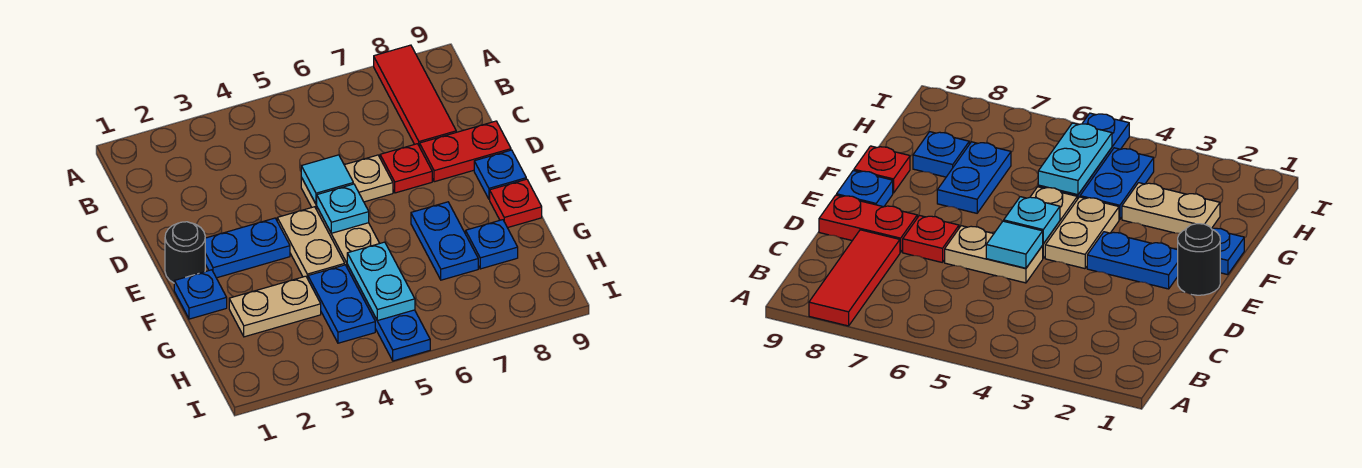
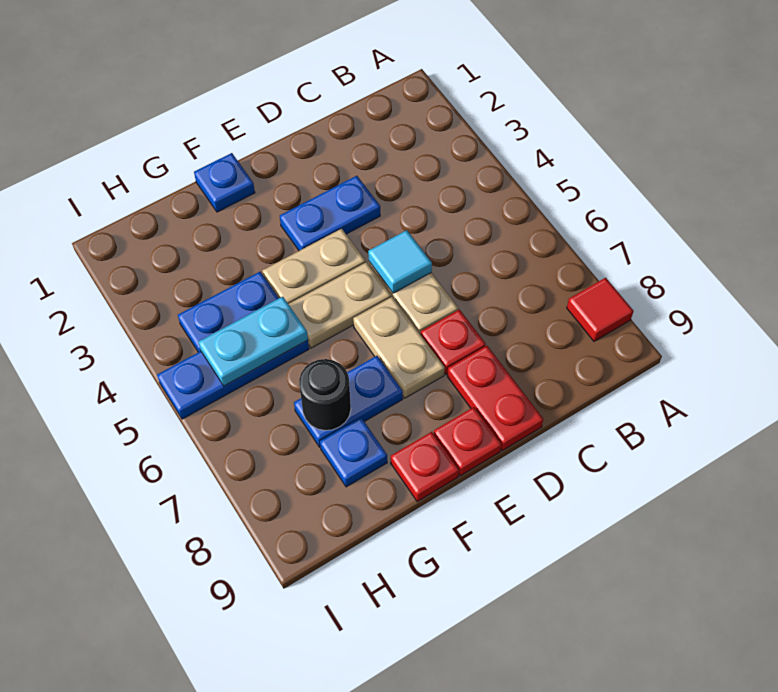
red tile A8:C8 level 1 -> red tile A8 level 1
black round brick E1 level 1 -> black round brick G7 level 2
blue plate E2:E3 level 1 -> blue plate D3:E3 level 1
cyan plate E5 level 2 -> none
blue plate E9 level 1 -> red plate E9 level 1
tan plate G2:G3 level 1 -> tan plate E6:E7 level 1

